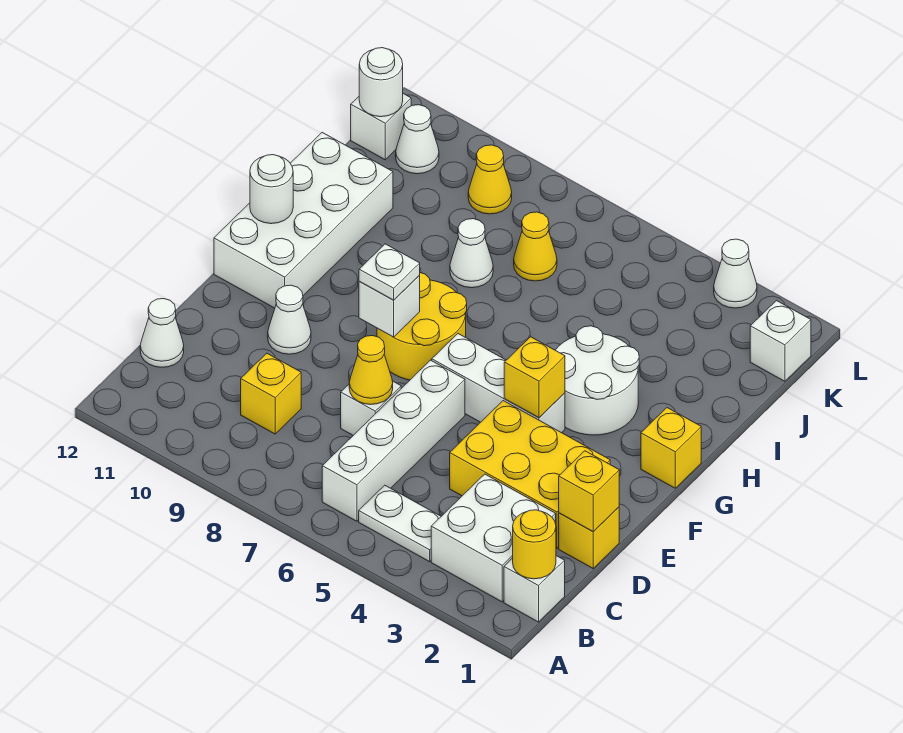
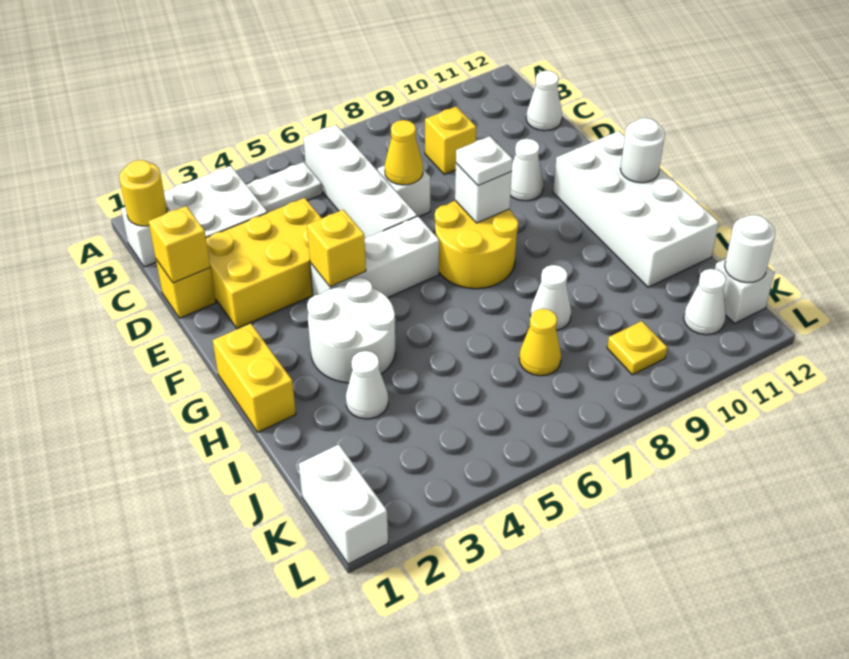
yellow brick G1 level 1 -> yellow brick G1:H1 level 1
white brick K1 level 1 -> white brick K1:L1 level 1
yellow cone K9 level 1 -> yellow plate K9 level 1
white cone L3 level 1 -> white cone I3 level 1

